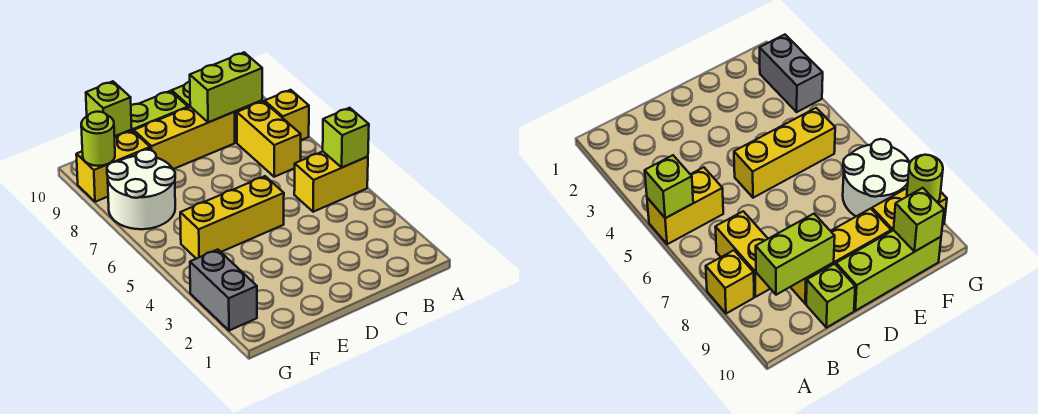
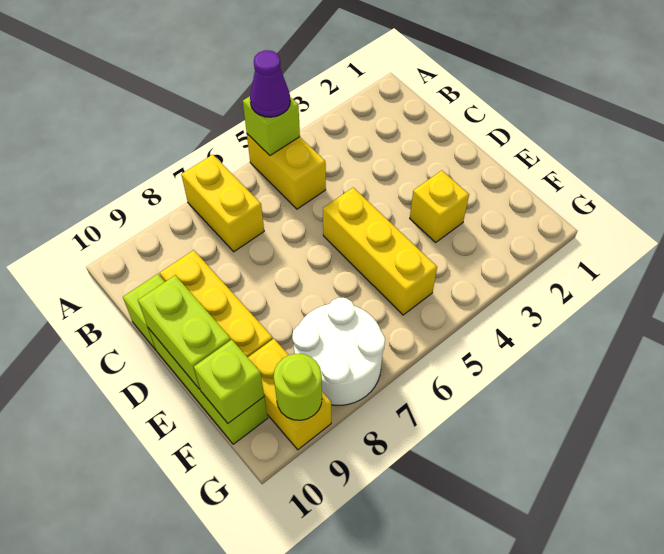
none -> purple cone A5 level 3
yellow brick A8 level 1 -> yellow brick E3 level 1
yellow brick B7:B8 level 1 -> yellow brick A7:B7 level 1
lime brick B9:C9 level 2 -> lime brick D10:E10 level 2
grey brick G2:G3 level 1 -> none

